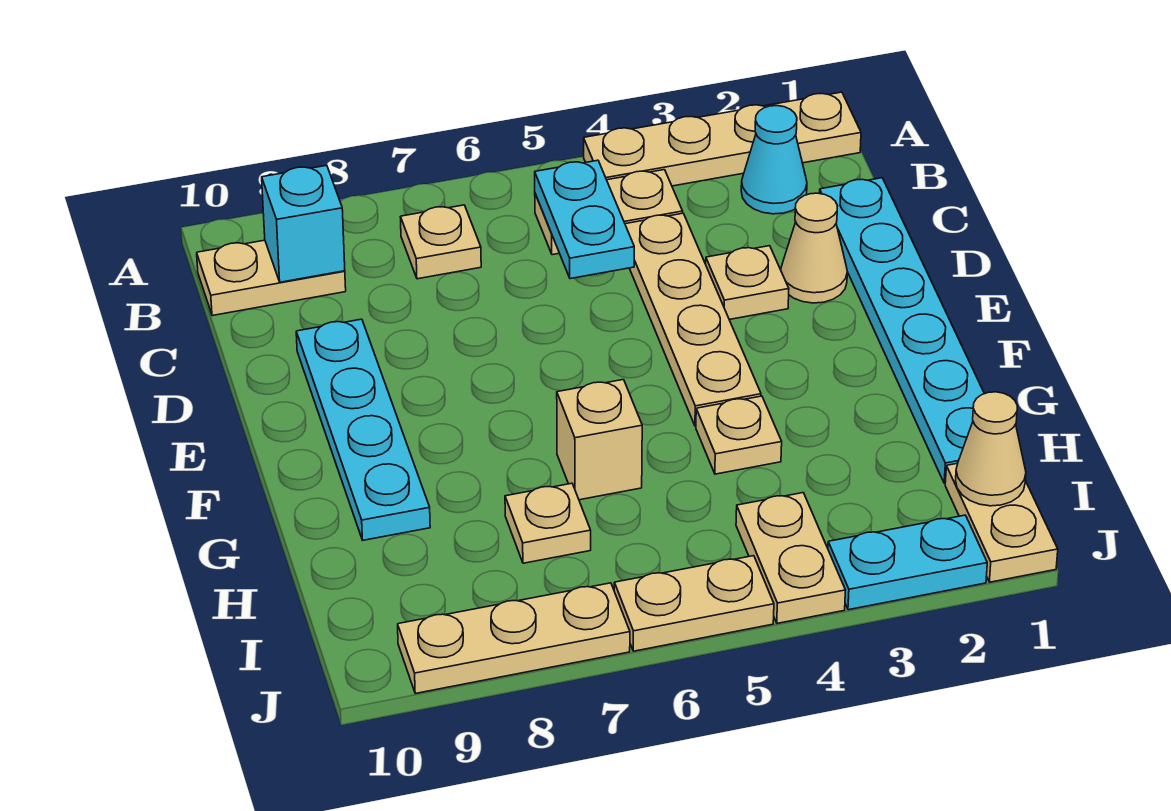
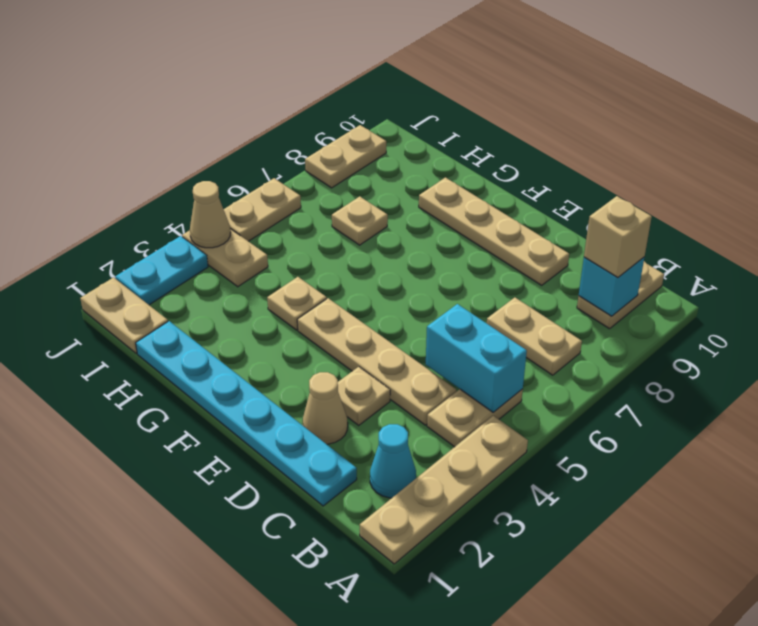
cyan plate B5:C5 level 2 -> cyan brick B5:C5 level 2
tan plate B7 level 1 -> tan plate B7:C7 level 1
cyan plate D9:G9 level 1 -> tan plate D9:G9 level 1
tan brick G6 level 1 -> tan brick B9 level 3
tan cone I1 level 2 -> tan cone J4 level 2
tan plate J7:J9 level 1 -> tan plate J8:J9 level 1

